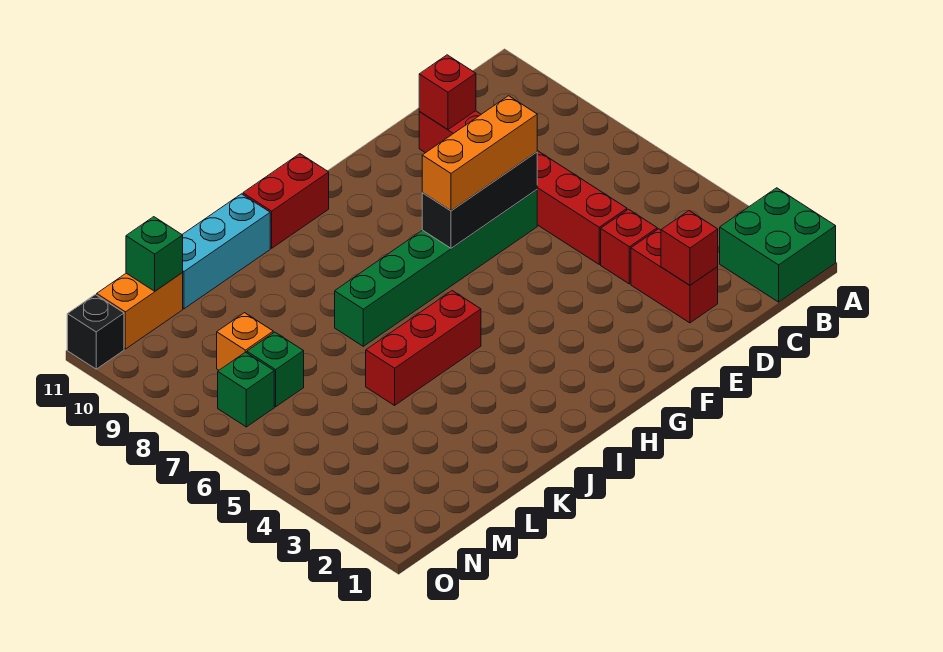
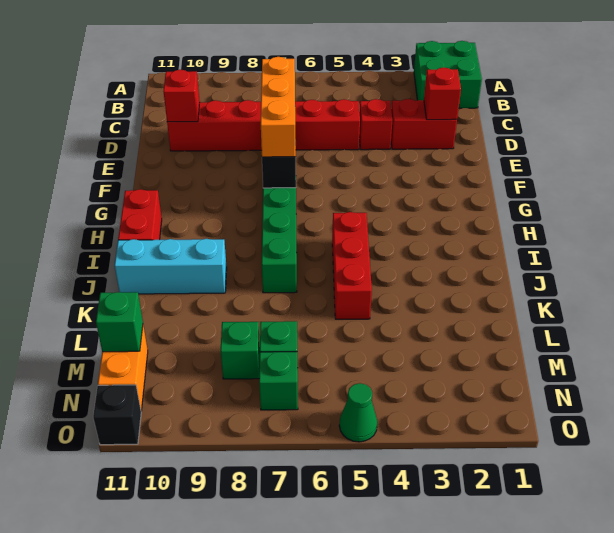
cyan brick J11:L11 level 1 -> cyan brick J9:J11 level 1
orange brick M8 level 1 -> green brick M8 level 1
none -> green cone O5 level 1

